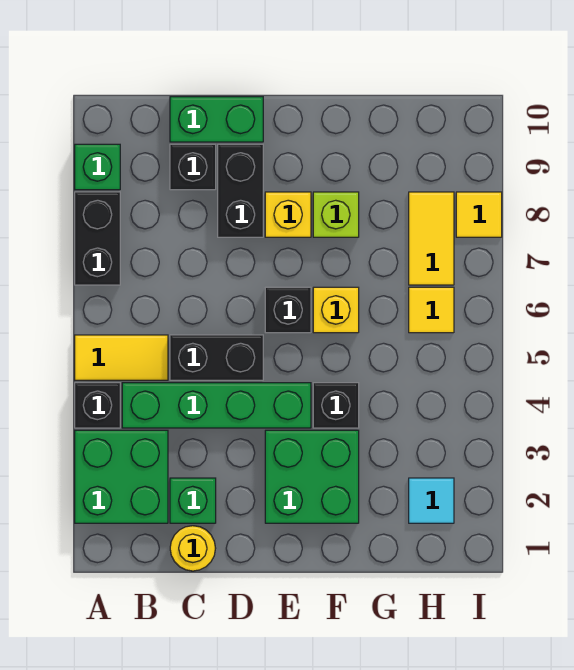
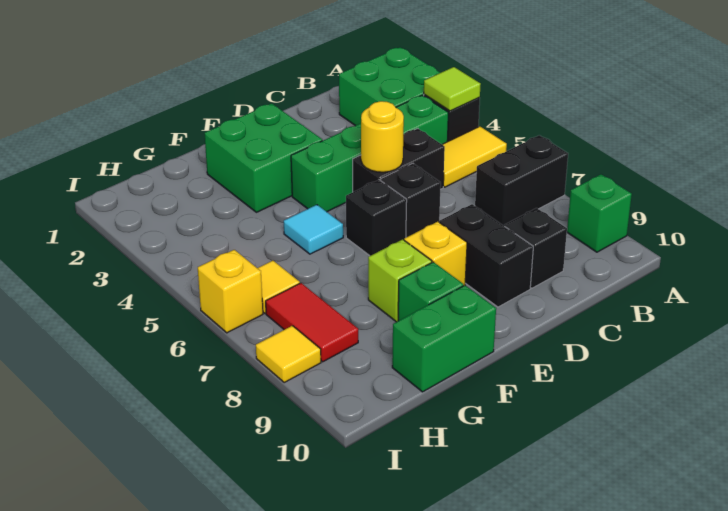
none -> lime tile A4 level 2
black brick A7:A8 level 1 -> black brick A7:B7 level 1
yellow round brick C1 level 1 -> yellow round brick D5 level 2
green brick C2 level 1 -> green brick F9 level 1
green brick C10:D10 level 1 -> green brick F10:G10 level 1
black brick F4 level 1 -> black brick D6 level 1
yellow brick F6 level 1 -> yellow brick I6 level 1
cyan tile H2 level 1 -> cyan tile F5 level 1
yellow tile H7:H8 level 1 -> red tile H7:H8 level 1

